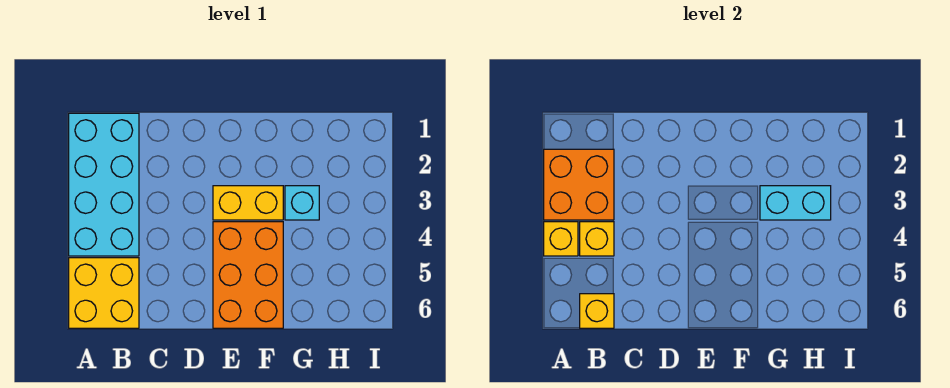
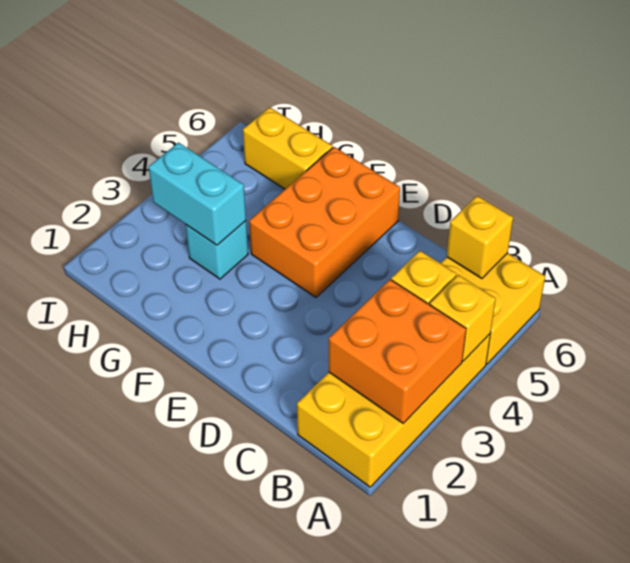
cyan brick A1:B4 level 1 -> yellow brick A1:B4 level 1
yellow brick E3:F3 level 1 -> yellow brick G6:H6 level 1

